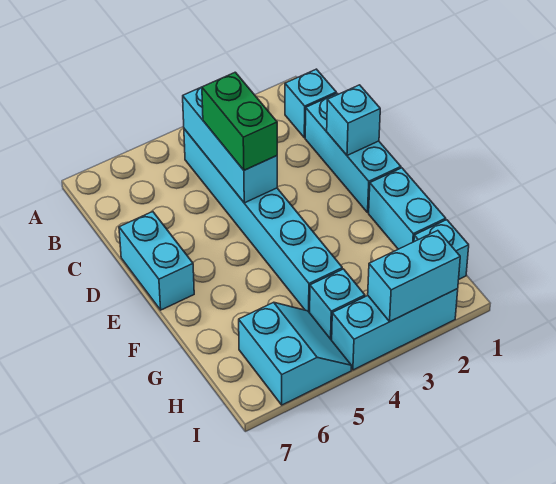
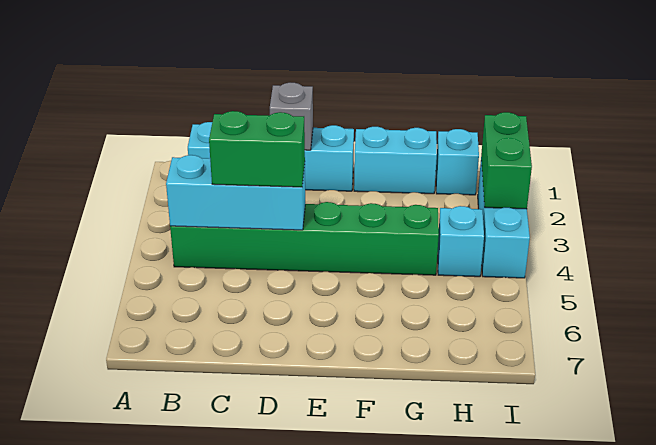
cyan brick B4:G4 level 1 -> green brick B4:G4 level 1
cyan brick D1 level 2 -> grey brick D1 level 2
cyan brick D7:E7 level 1 -> none
cyan slope H5:I6 level 1 top 6 -> none
cyan brick I2:I3 level 2 -> green brick I2:I3 level 2

